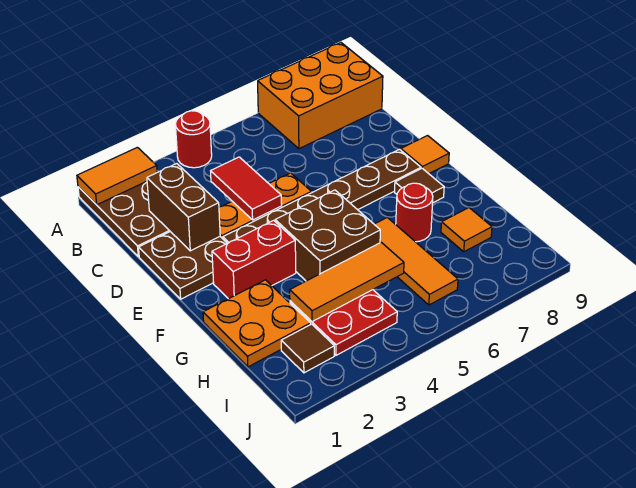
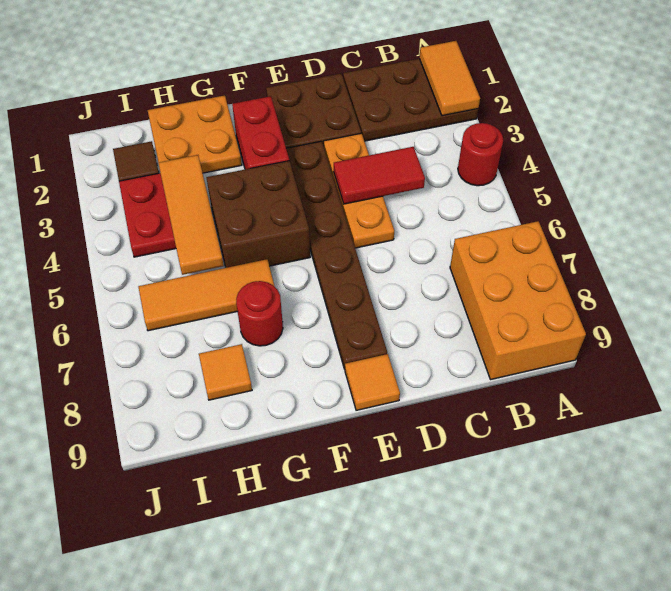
brown brick C2:D2 level 2 -> none
brown tile F8 level 1 -> none

